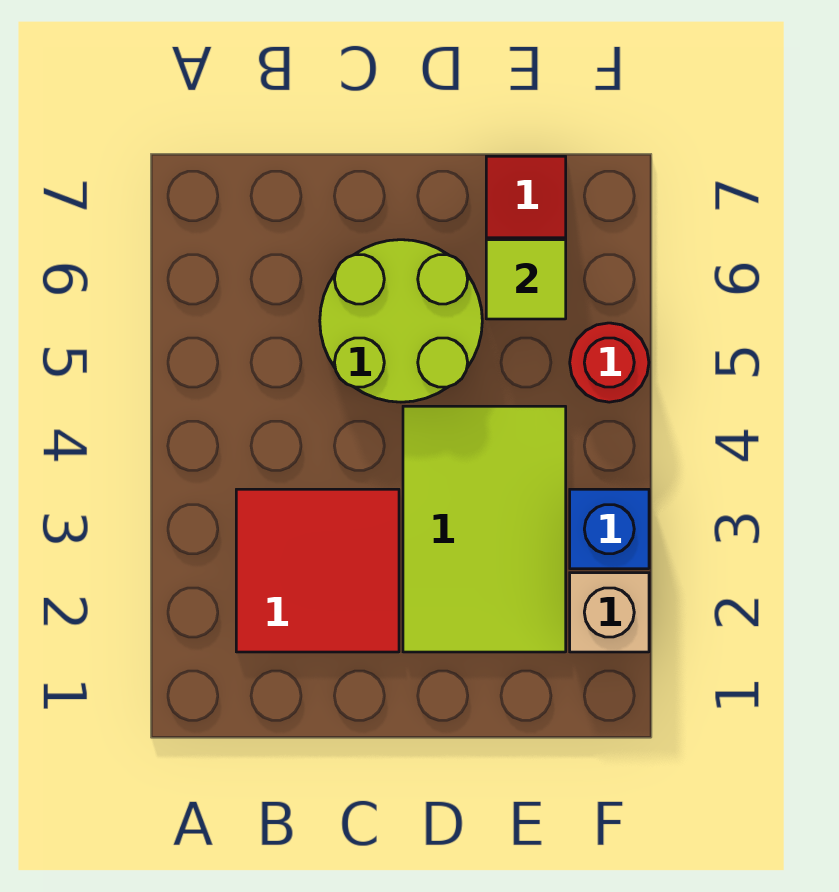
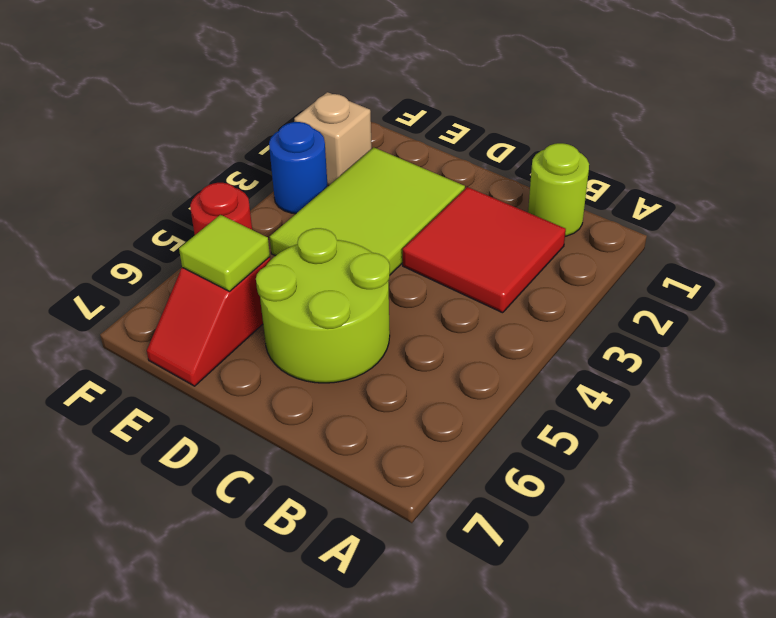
none -> lime round brick B1 level 1
blue brick F3 level 1 -> blue round brick F3 level 1

